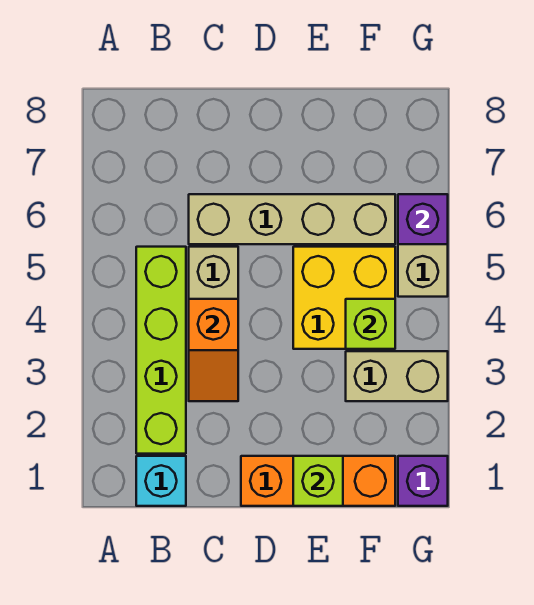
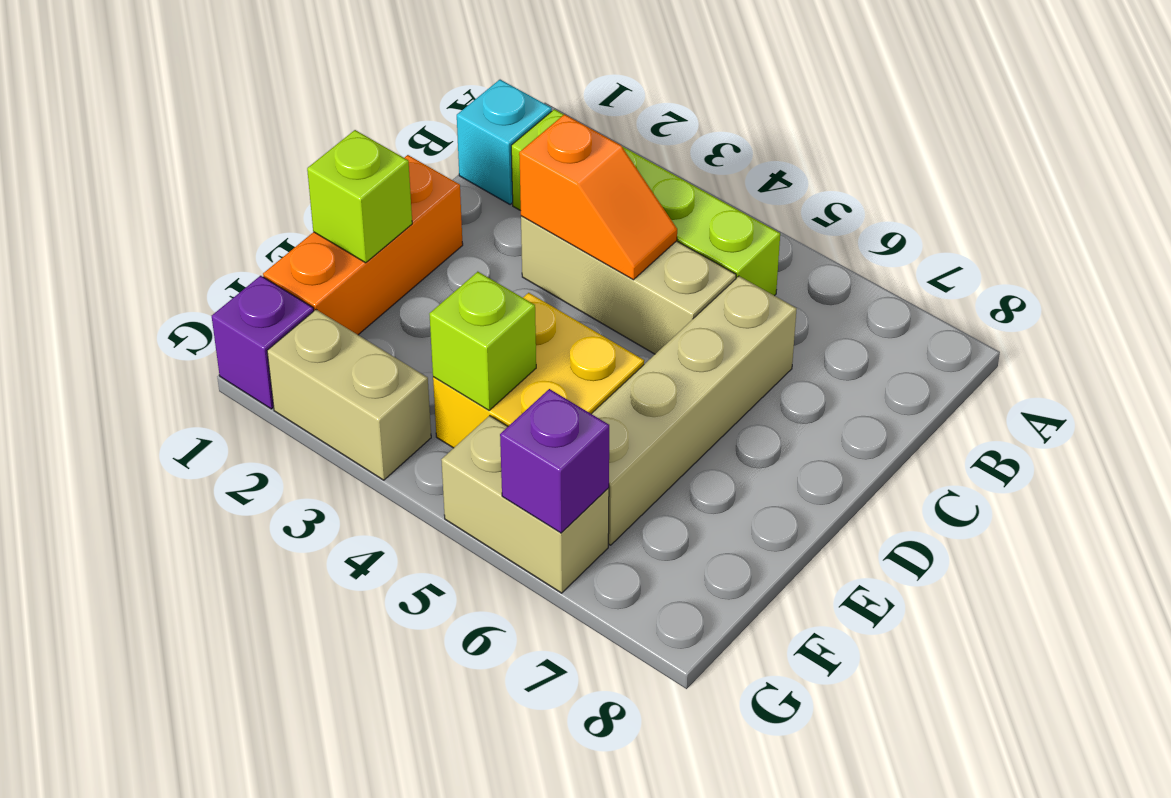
orange slope C3:C4 level 2 top 4 -> orange slope C3:C4 level 2 top 3
tan brick F3:G3 level 1 -> tan brick G2:G3 level 1

